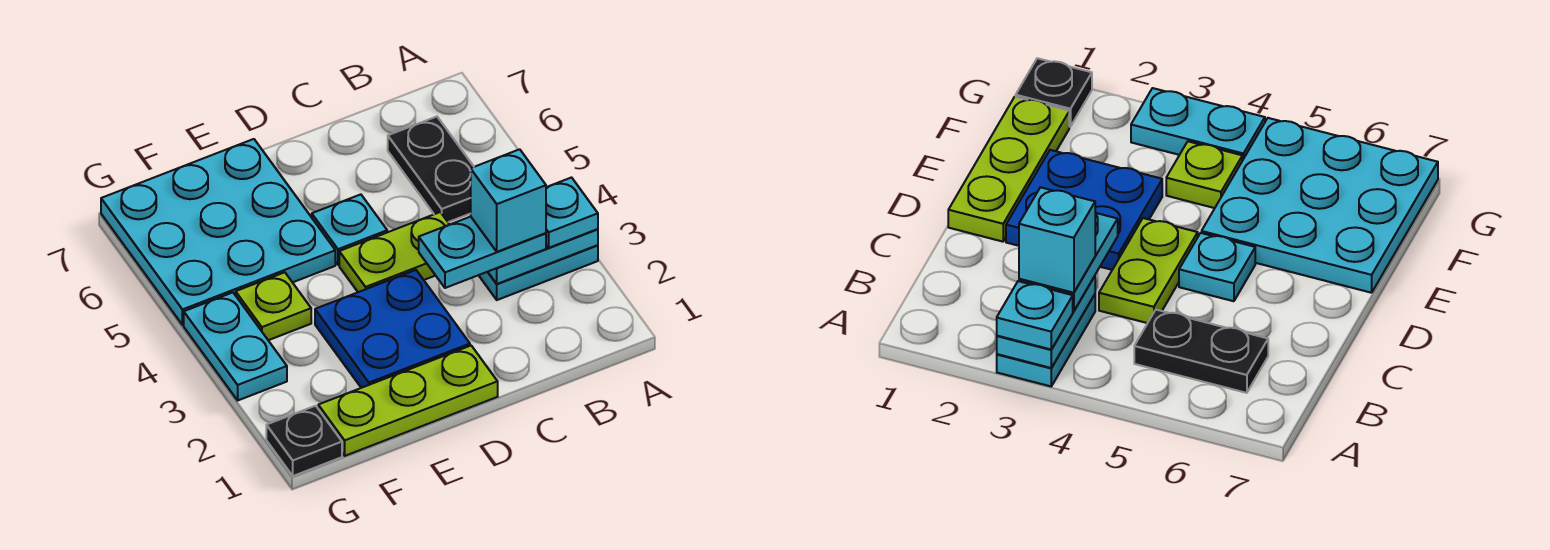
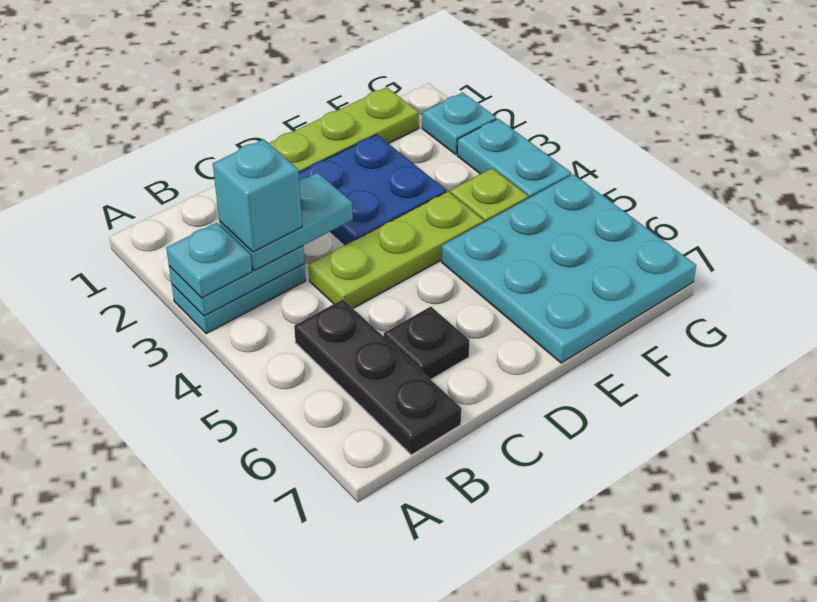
black plate B5:B6 level 1 -> black plate B5:B7 level 1
lime plate C4:D4 level 1 -> lime plate C4:E4 level 1
cyan plate D5 level 1 -> cyan plate G2 level 1
black plate G1 level 1 -> black plate C6 level 1

